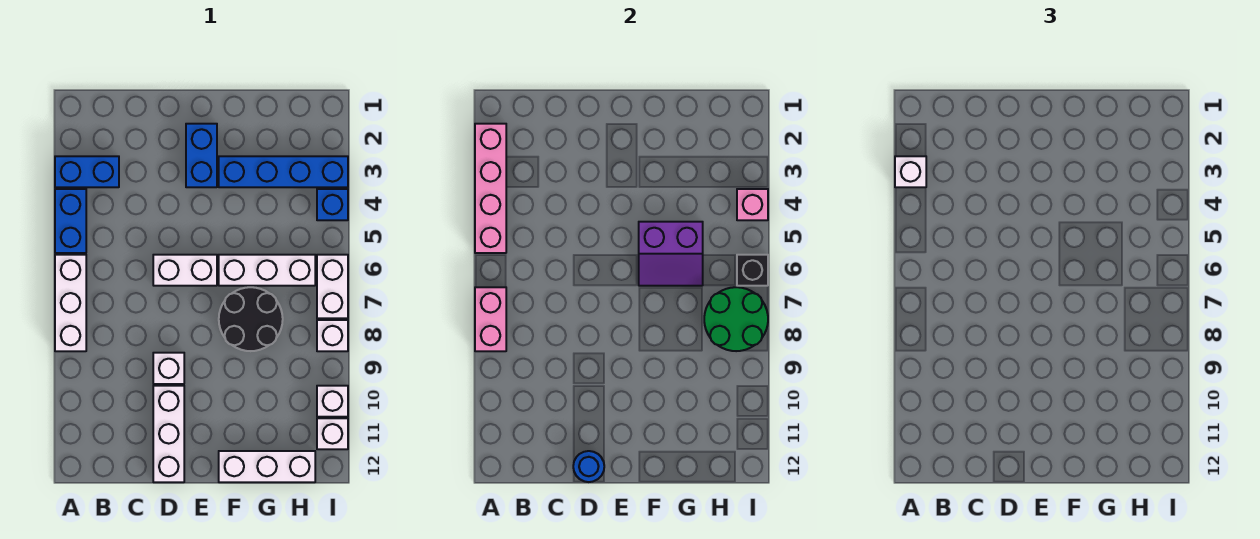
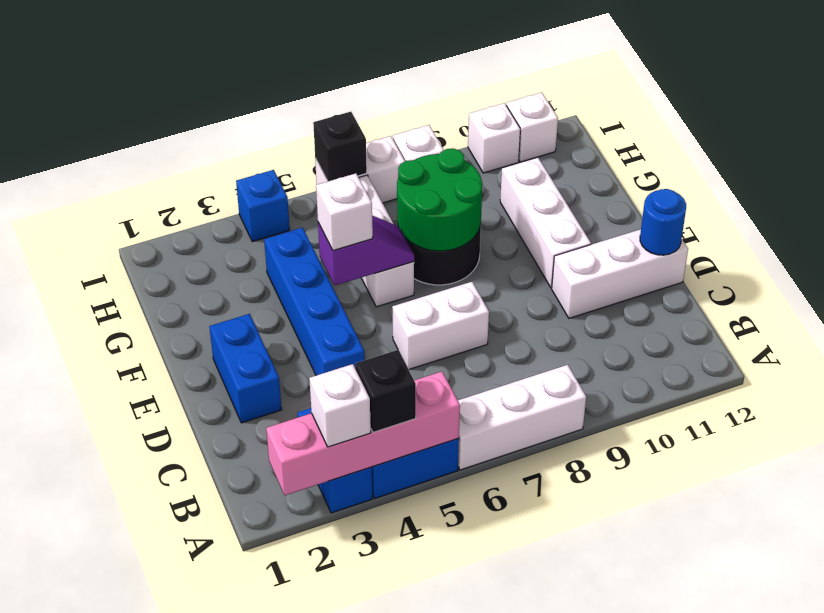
none -> black brick A4 level 3
pink brick A7:A8 level 2 -> none
white brick D6:E6 level 1 -> white brick D6:D7 level 1
white brick D9 level 1 -> white brick F5 level 3
blue brick E2:E3 level 1 -> blue brick D2:E2 level 1
blue brick F3:I3 level 1 -> blue brick D4:G4 level 1
purple slope F5:G6 level 2 top 5 -> purple slope F5:F6 level 2 top 5
white brick F12:H12 level 1 -> white brick E10:G10 level 1
green round brick H7:I8 level 2 -> green round brick F7:G8 level 2
pink brick I4 level 2 -> none

